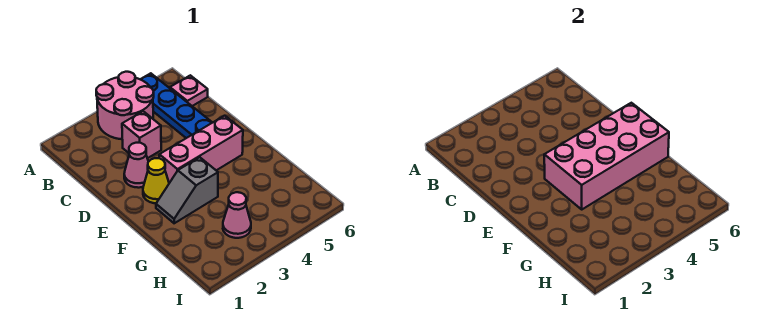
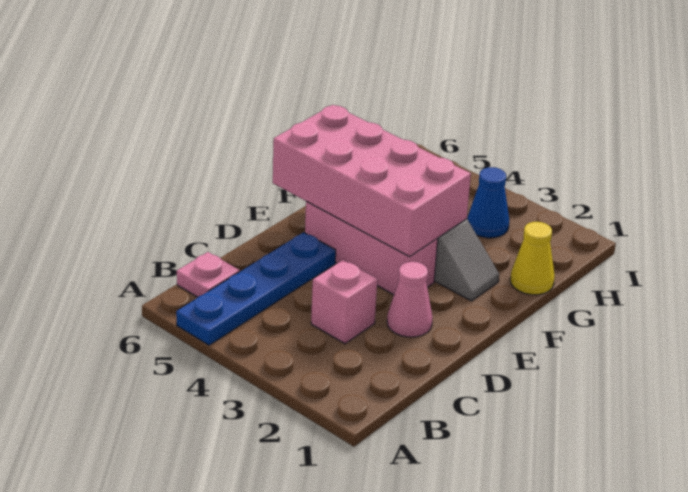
pink round brick A3:B4 level 1 -> none
yellow cone E2 level 1 -> yellow cone G1 level 1
pink cone H3 level 1 -> blue cone H3 level 1

